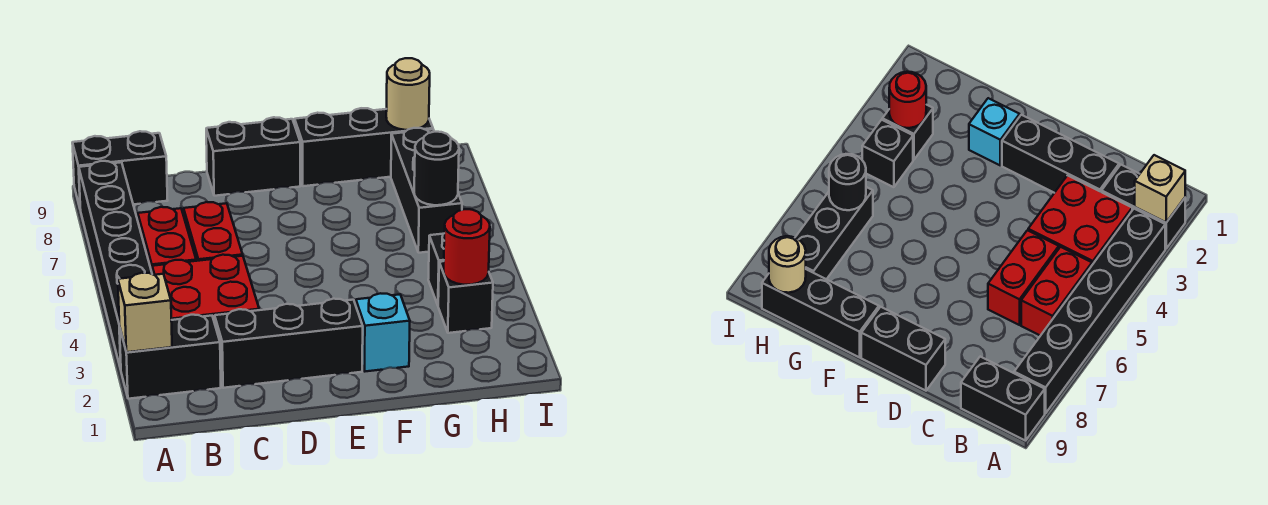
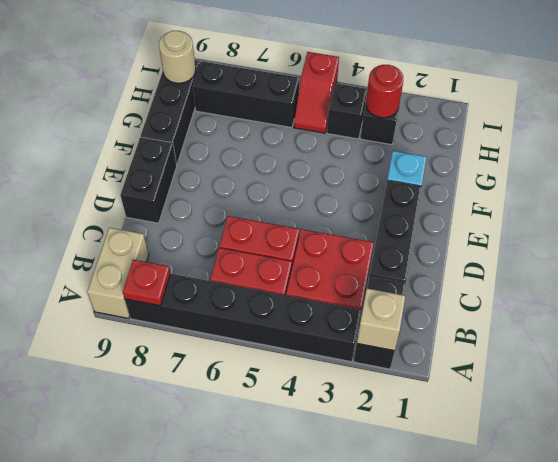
none -> red plate A8 level 2
black brick A9:B9 level 1 -> tan brick A9:B9 level 1
none -> red slope H5:I5 level 1 top I
black round brick H6 level 2 -> none

